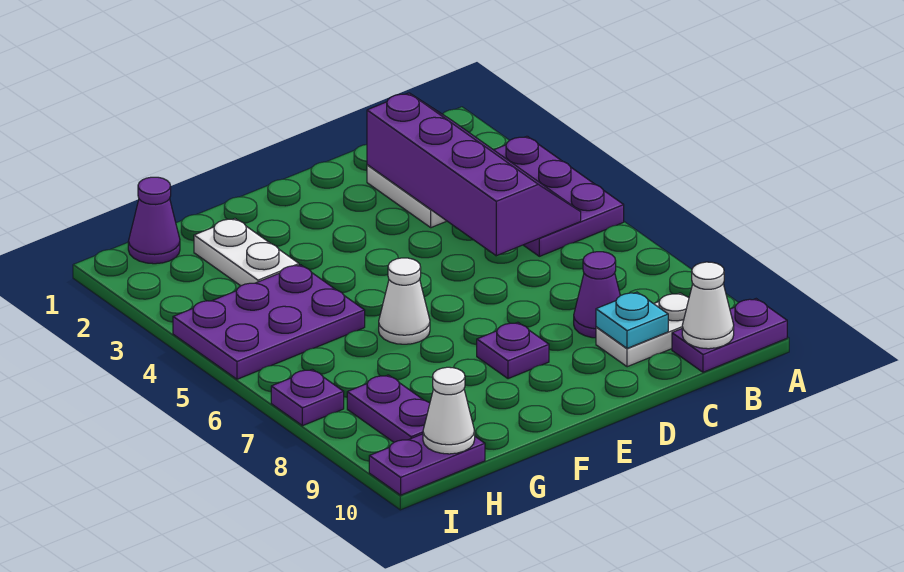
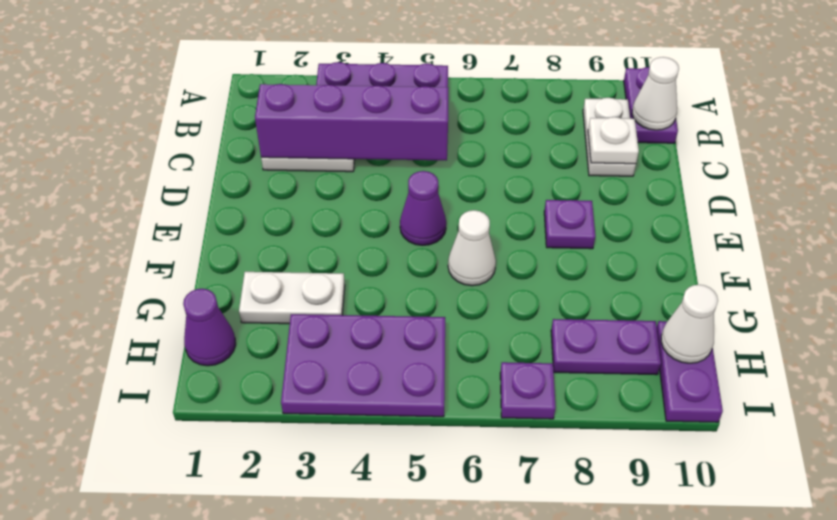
purple cone C8 level 1 -> purple cone E5 level 1
cyan plate C9 level 2 -> white plate C9 level 2
purple plate G4:I5 level 1 -> purple plate H3:I5 level 1

